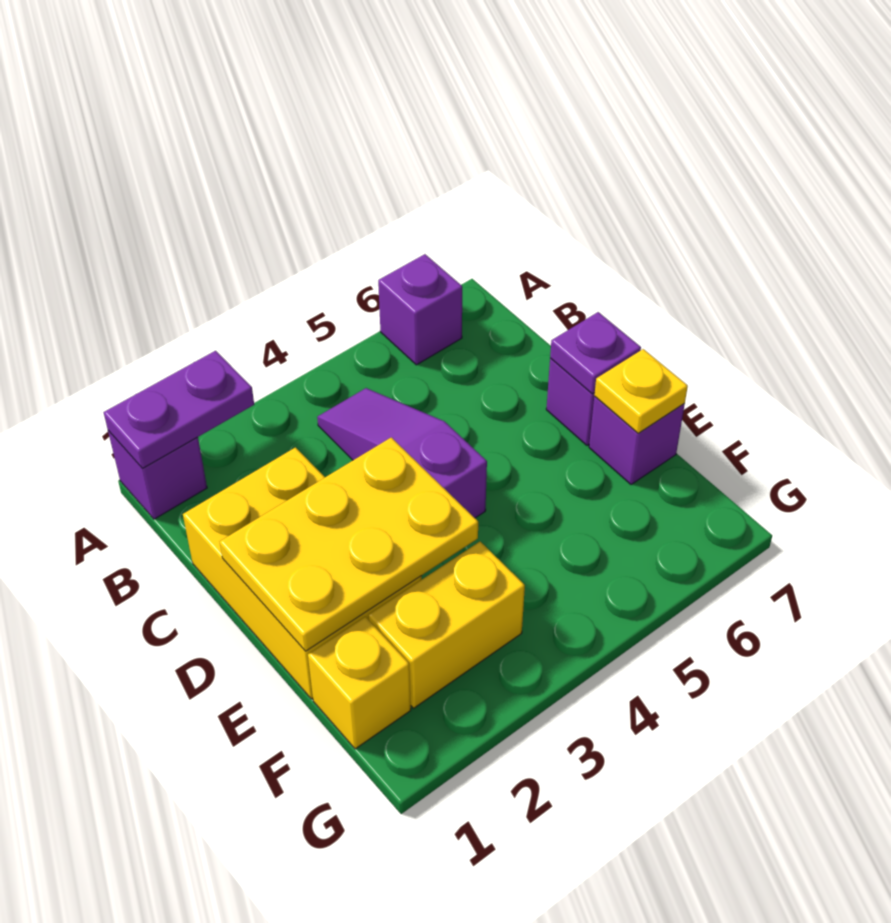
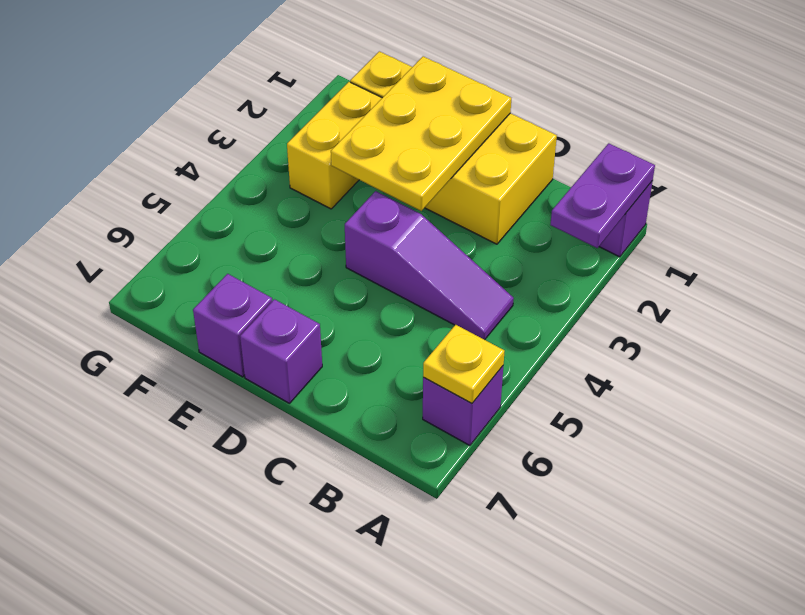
purple plate D7 level 2 -> none
yellow plate E7 level 2 -> yellow plate A6 level 2

